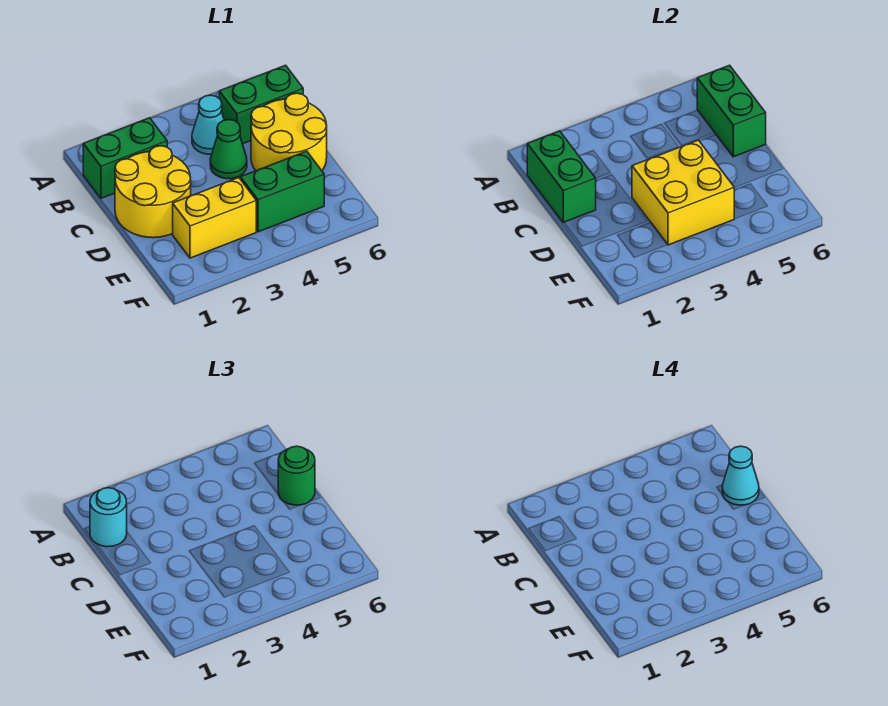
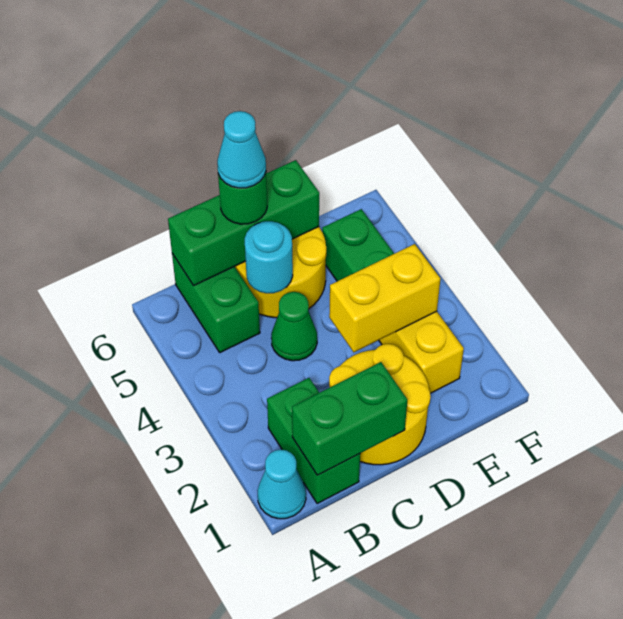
cyan round brick B1 level 3 -> cyan round brick C5 level 2
cyan cone B4 level 1 -> cyan cone A1 level 1
green brick B6:C6 level 2 -> green brick B6:D6 level 2
yellow brick D3:E4 level 2 -> yellow brick D3:E3 level 2

